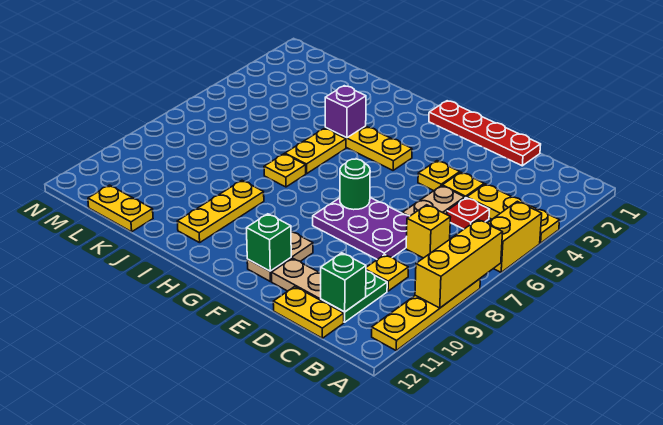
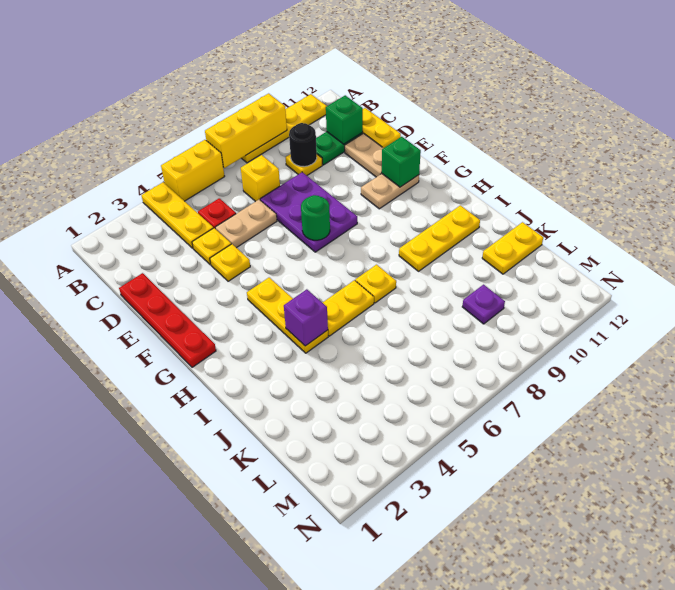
none -> black round brick C9 level 2
yellow plate K12:L12 level 1 -> yellow plate K11:K12 level 1
none -> purple plate L9 level 1

